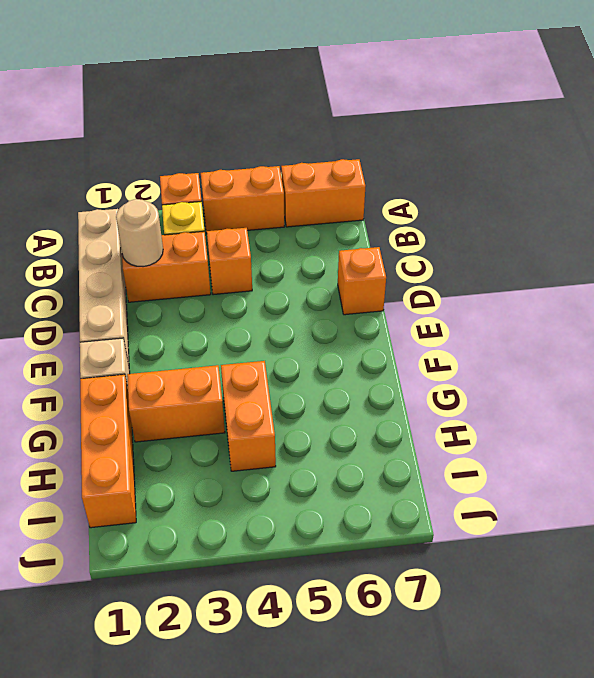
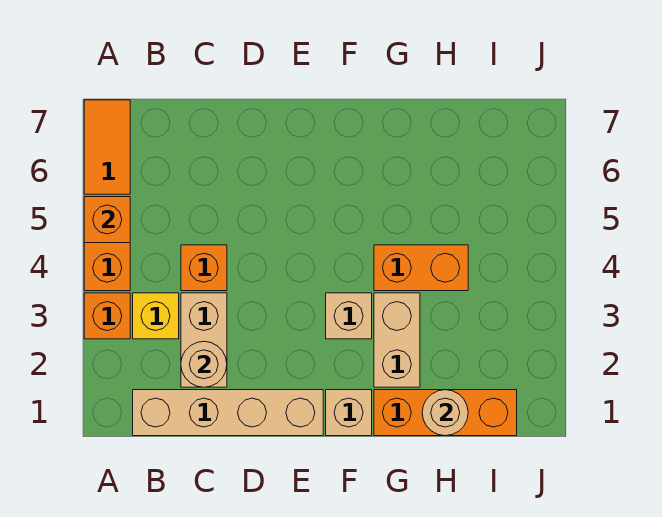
orange brick A6:A7 level 1 -> orange tile A6:A7 level 1
orange brick C2:C3 level 1 -> tan brick C2:C3 level 1
orange brick D7 level 1 -> orange brick A5 level 2
none -> tan brick F3 level 1
orange brick G2:G3 level 1 -> tan brick G2:G3 level 1
none -> tan round brick H1 level 2

